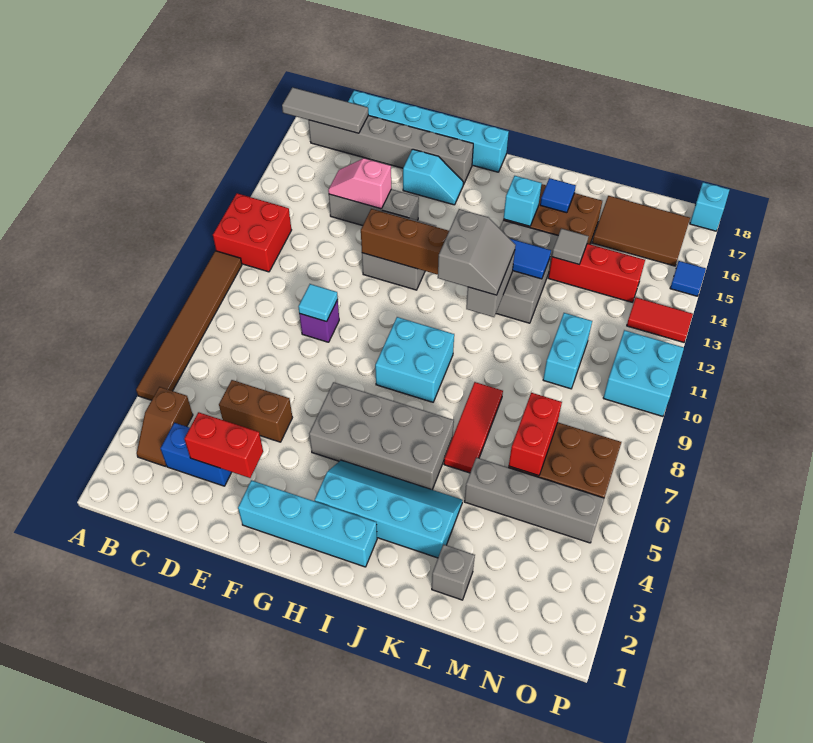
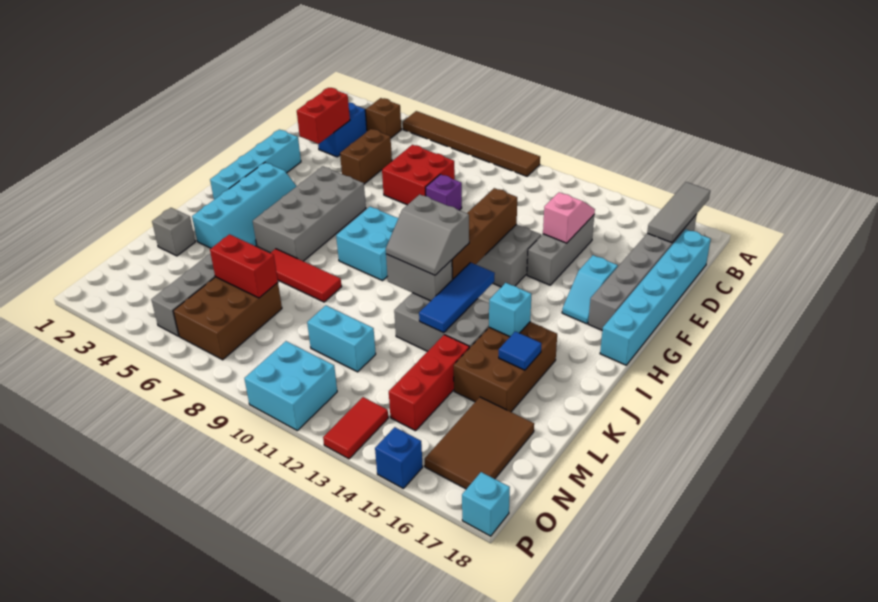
red brick A11:B12 level 1 -> red brick D7:E8 level 1
cyan tile E9 level 2 -> none
grey tile L14 level 2 -> none
blue tile P15 level 1 -> blue brick P15 level 1

